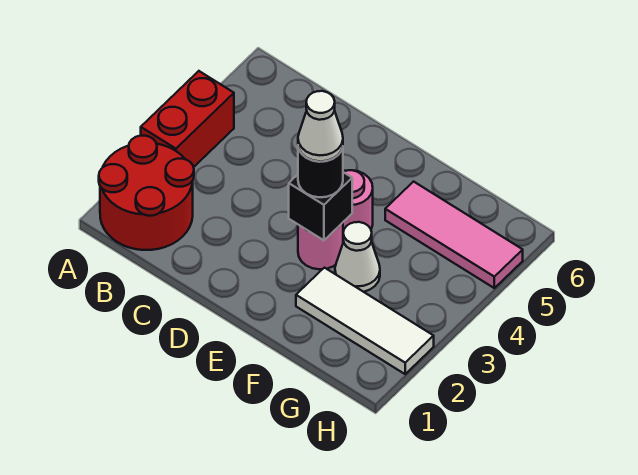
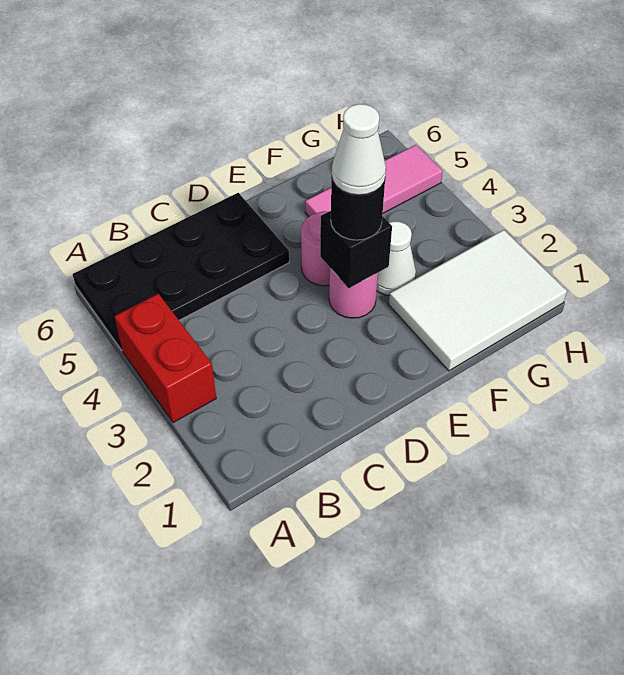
red round brick A1:B2 level 1 -> none
none -> black plate A5:D6 level 1
white tile F2:H2 level 1 -> white tile F1:H2 level 1

